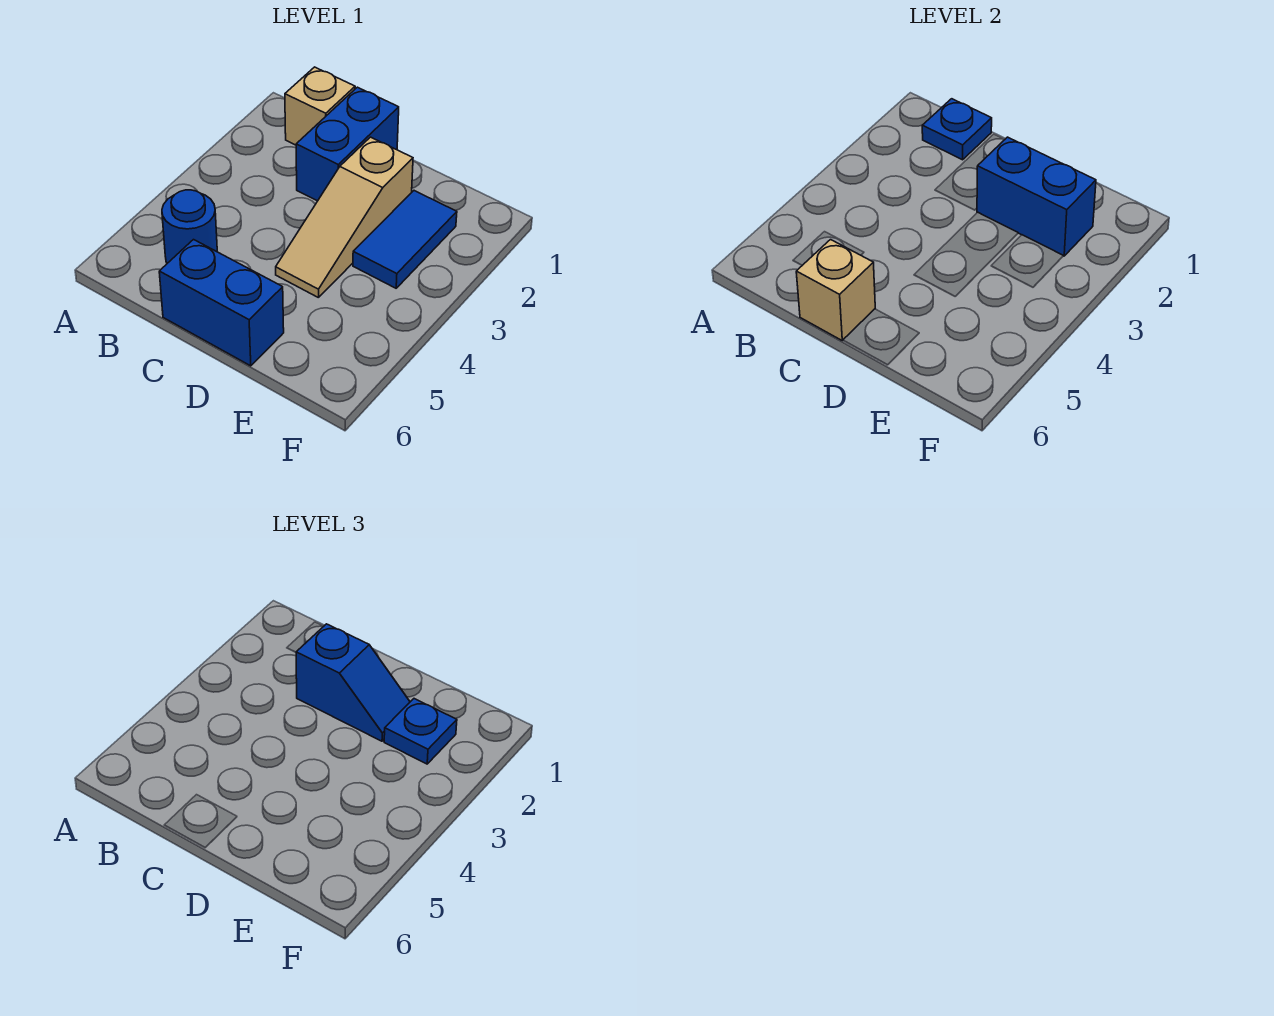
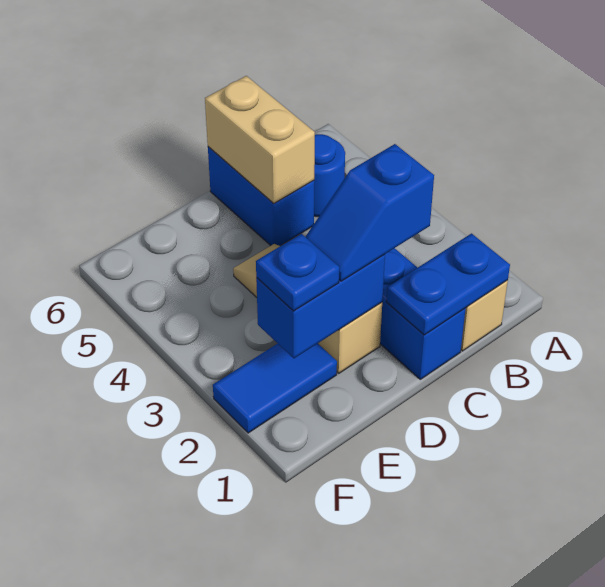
blue plate B1 level 2 -> blue plate B1:C1 level 2
blue brick C6:D6 level 1 -> blue brick C5:C6 level 1
tan brick C6 level 2 -> tan brick C5:C6 level 2
blue tile E2:E3 level 1 -> blue tile E2:F2 level 1

